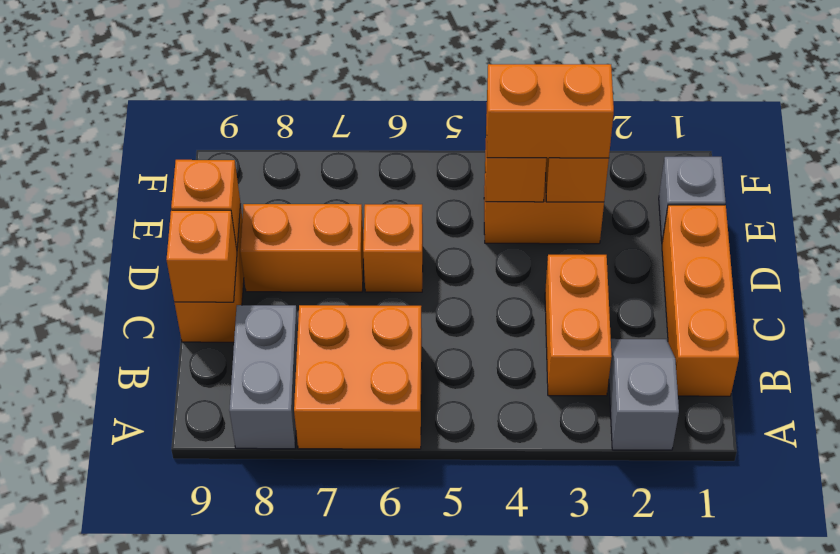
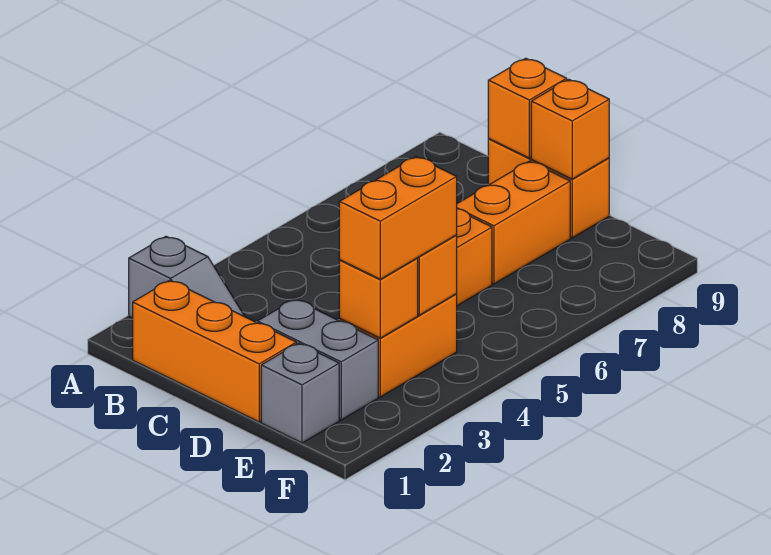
orange brick A6:B7 level 1 -> none
grey brick A8:B8 level 1 -> grey brick D2:E2 level 1
orange brick B3:C3 level 1 -> none

